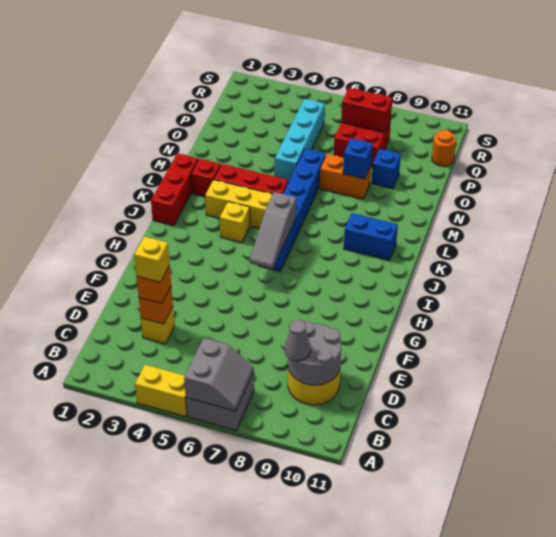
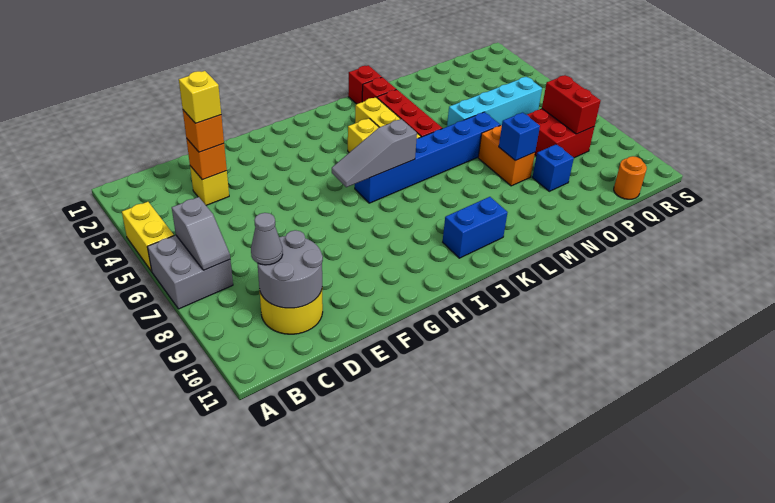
grey slope A6:B7 level 2 top 6 -> grey slope B6:B7 level 2 top 6
red brick J1:L1 level 1 -> red brick L1 level 1
blue brick K9:K10 level 1 -> blue brick J10:K10 level 1

